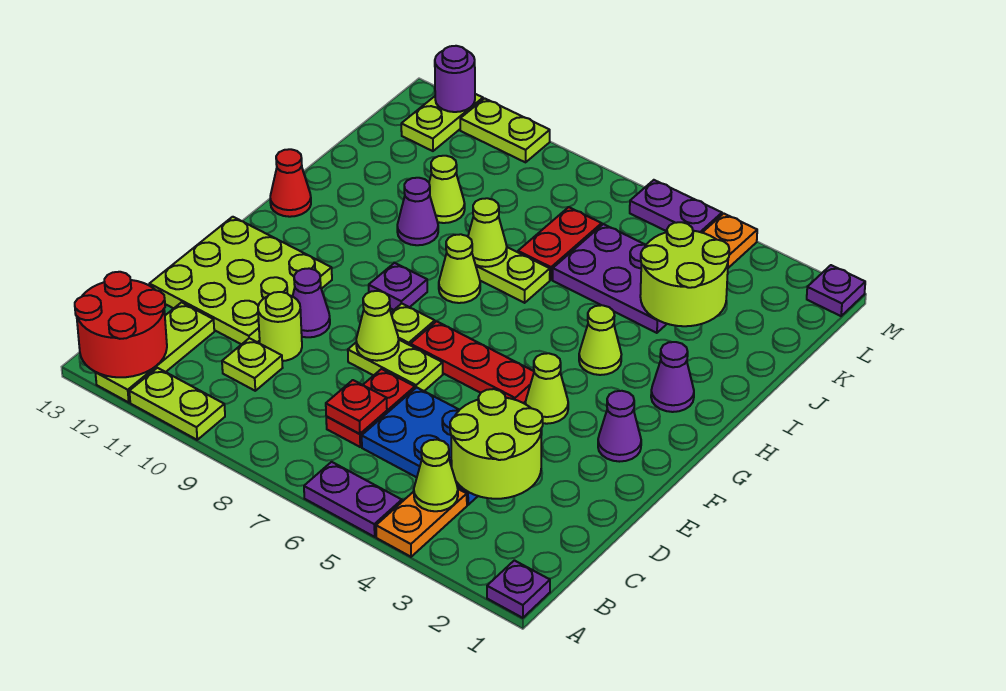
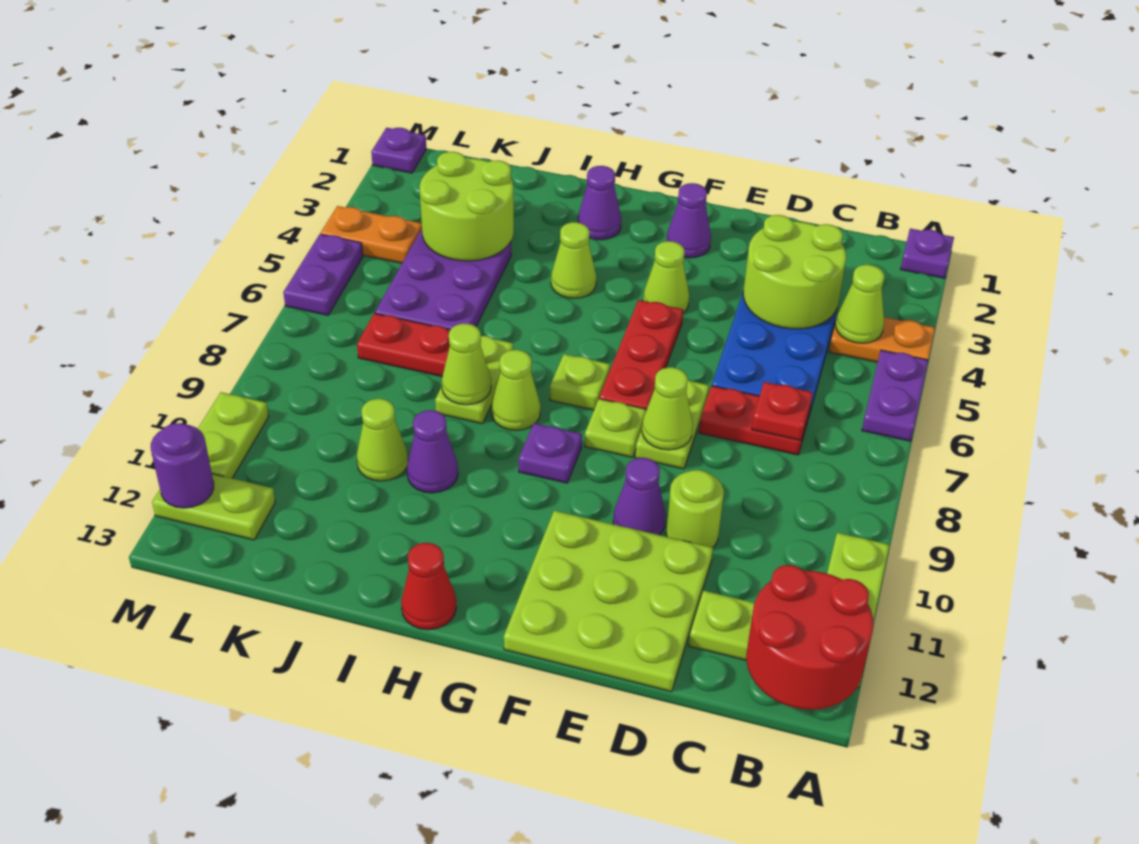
lime plate C10 level 1 -> lime plate G7 level 1

